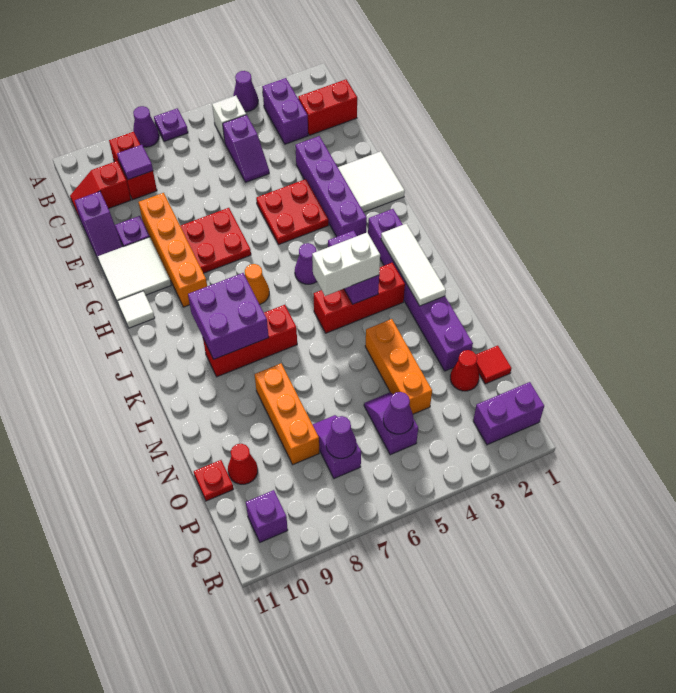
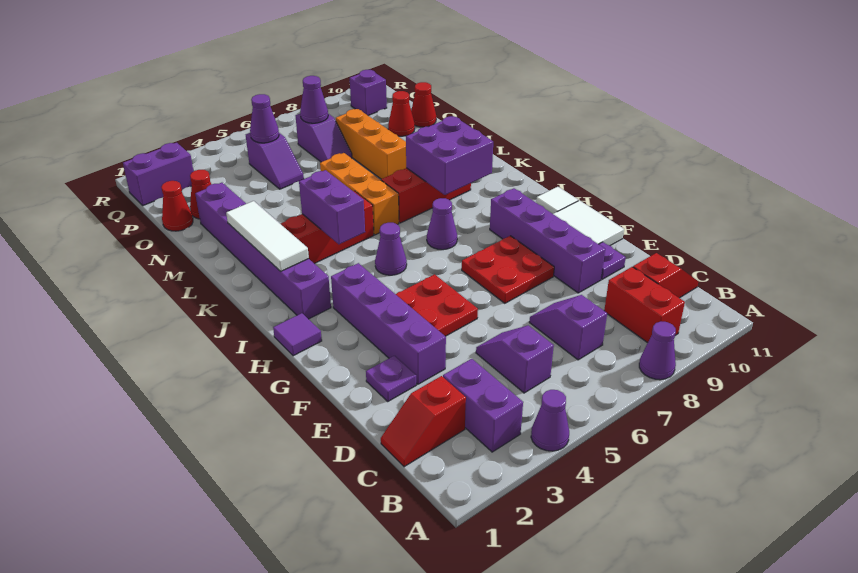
purple plate A7 level 1 -> purple plate E2 level 1
white brick B5 level 1 -> none
red brick C1:C2 level 1 -> red slope C1:C2 level 1 top 2
purple tile C9 level 2 -> purple tile H1 level 1
purple slope D11:E11 level 1 top D -> purple slope C7:D7 level 1 top C
orange brick E9:H9 level 1 -> purple brick E9:H9 level 1
white tile F1:G2 level 1 -> none
orange cone I7 level 1 -> purple cone I7 level 1
white brick K4:K5 level 3 -> none
orange brick M4:O4 level 1 -> orange brick K6:M6 level 1
red tile O1 level 1 -> red cone O1 level 1
red plate O11 level 1 -> red cone O11 level 1

